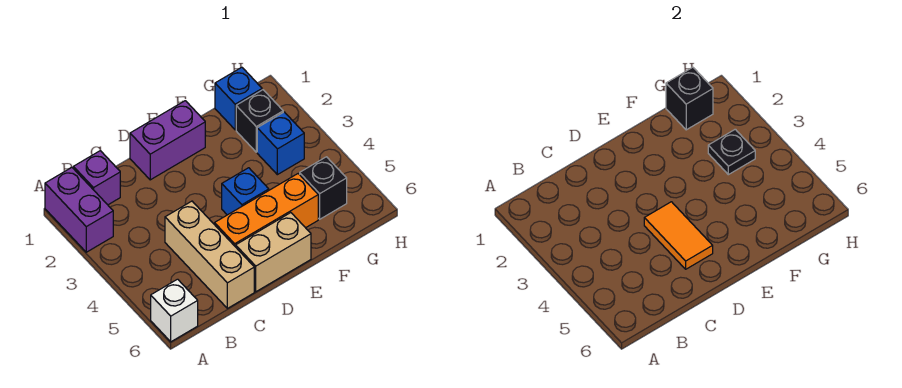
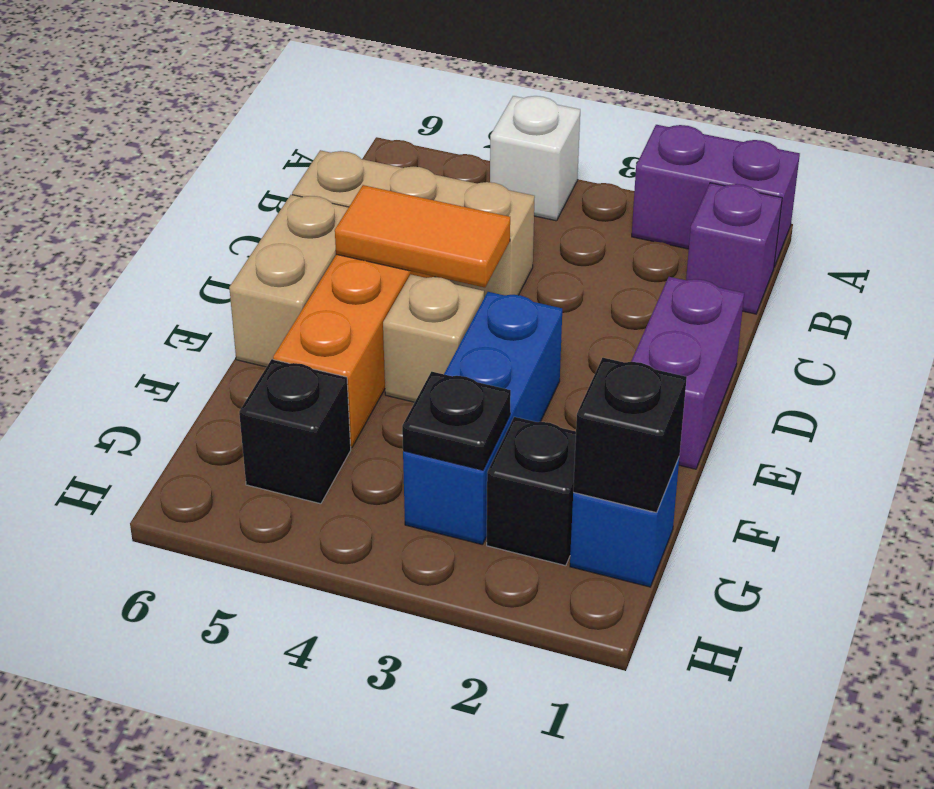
white brick A6 level 1 -> white brick A4 level 1
blue brick E4 level 1 -> tan brick E4 level 1
blue brick G3 level 1 -> blue brick E3:G3 level 1

